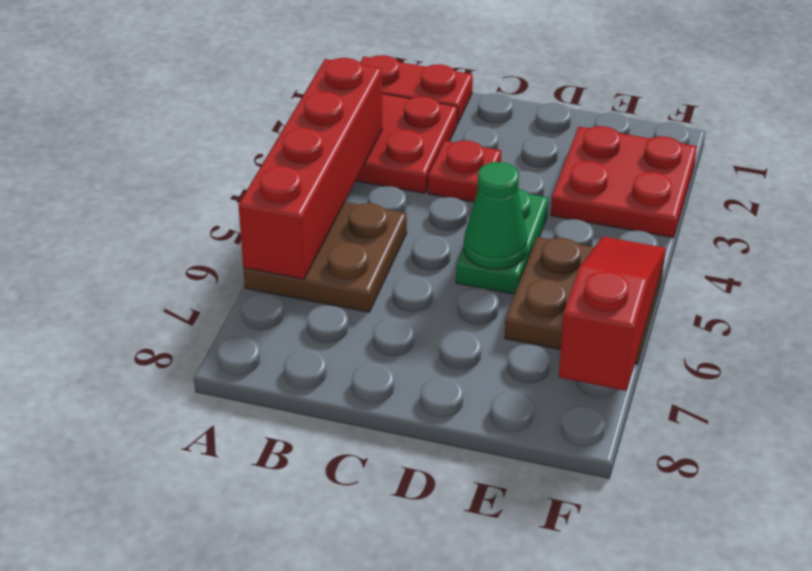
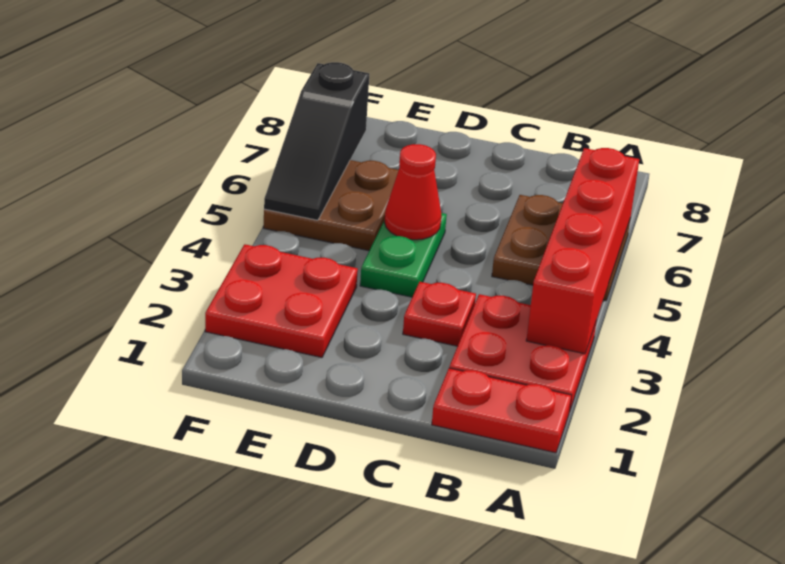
green cone D5 level 2 -> red cone D5 level 2
red slope F5:F7 level 2 top 7 -> black slope F5:F7 level 2 top 7

